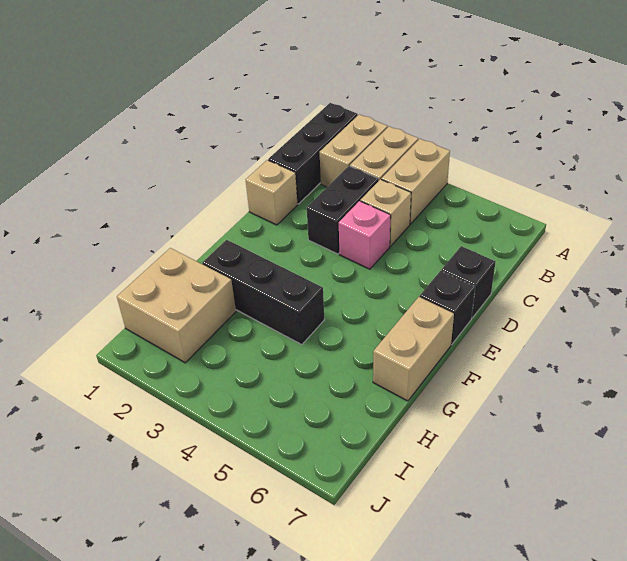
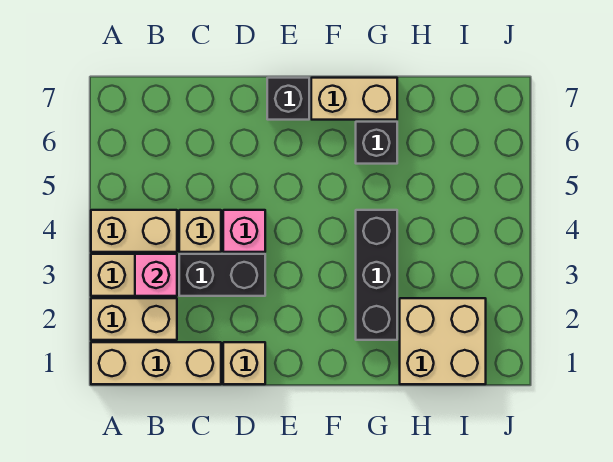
black brick A1:C1 level 1 -> tan brick A1:C1 level 1
none -> pink brick B3 level 2
black brick D7 level 1 -> black brick G6 level 1

